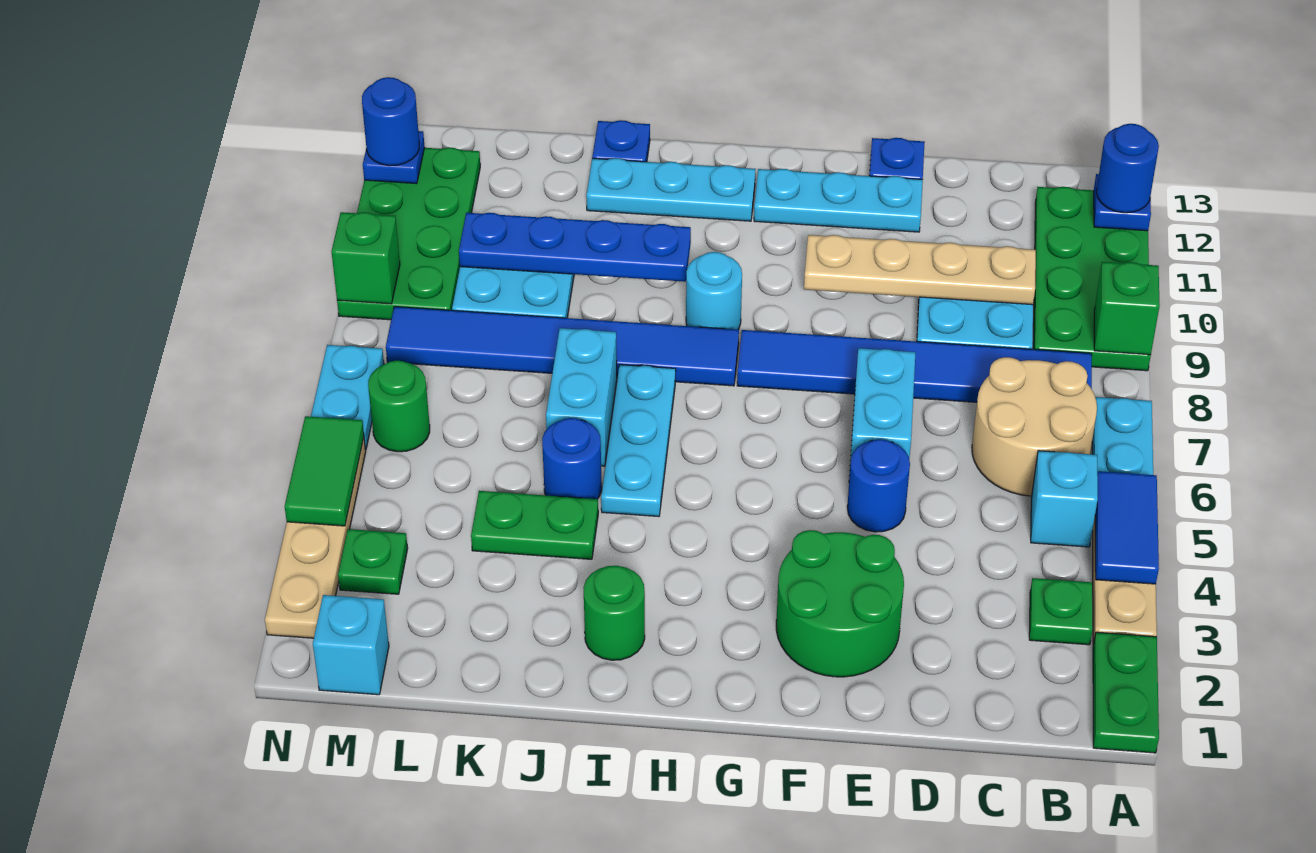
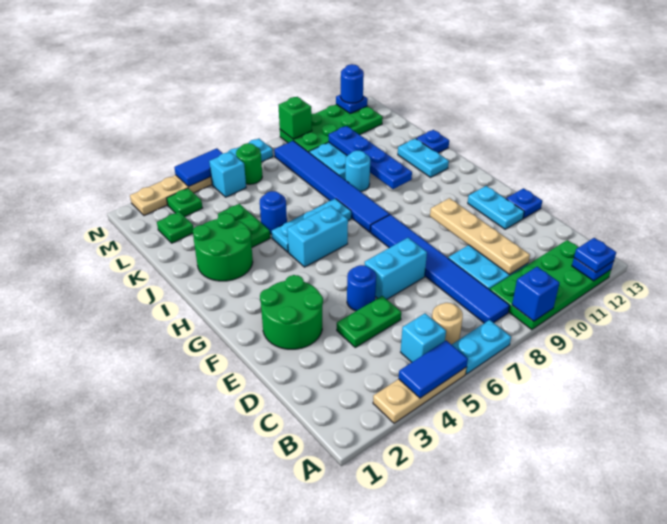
green plate A1:A2 level 1 -> green plate D4:D5 level 1
green brick A9 level 2 -> blue brick A9 level 2
blue round brick A12 level 3 -> blue plate A12 level 3
green plate B3 level 1 -> green plate L2 level 1
tan round brick B6:C7 level 1 -> tan round brick B6 level 1
cyan plate E12:G12 level 1 -> cyan plate E12:F12 level 1
cyan round brick H9 level 1 -> cyan round brick J9 level 1
cyan plate H12:J12 level 1 -> cyan plate I12:J12 level 1
green round brick I2 level 1 -> green round brick I2:J3 level 1
cyan brick J6:J7 level 1 -> cyan brick H5:H6 level 1
cyan brick M1 level 1 -> cyan brick M5 level 1
green tile N4:N5 level 2 -> blue tile N4:N5 level 2

